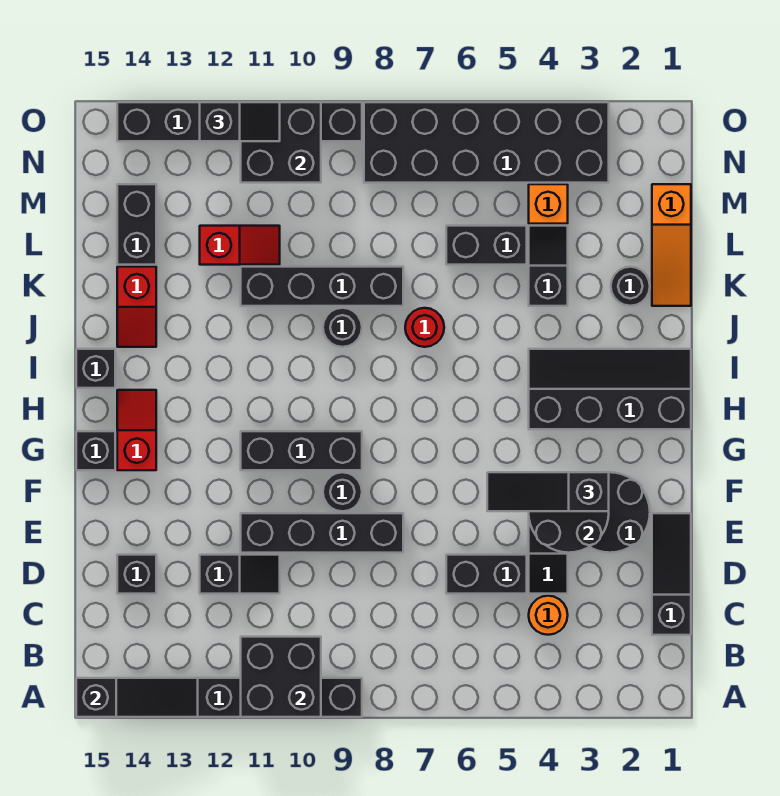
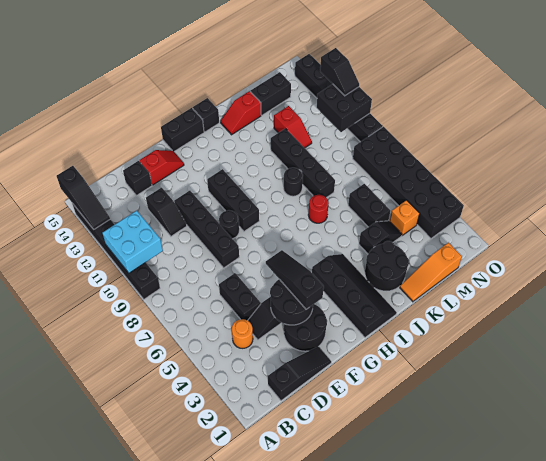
black brick A10:B11 level 2 -> cyan brick A10:B11 level 2
red slope G14:H14 level 1 top G -> red slope E14:F14 level 1 top E
black brick G15 level 1 -> black brick G15:H15 level 1
black round brick K2 level 1 -> black round brick J2:K3 level 1

